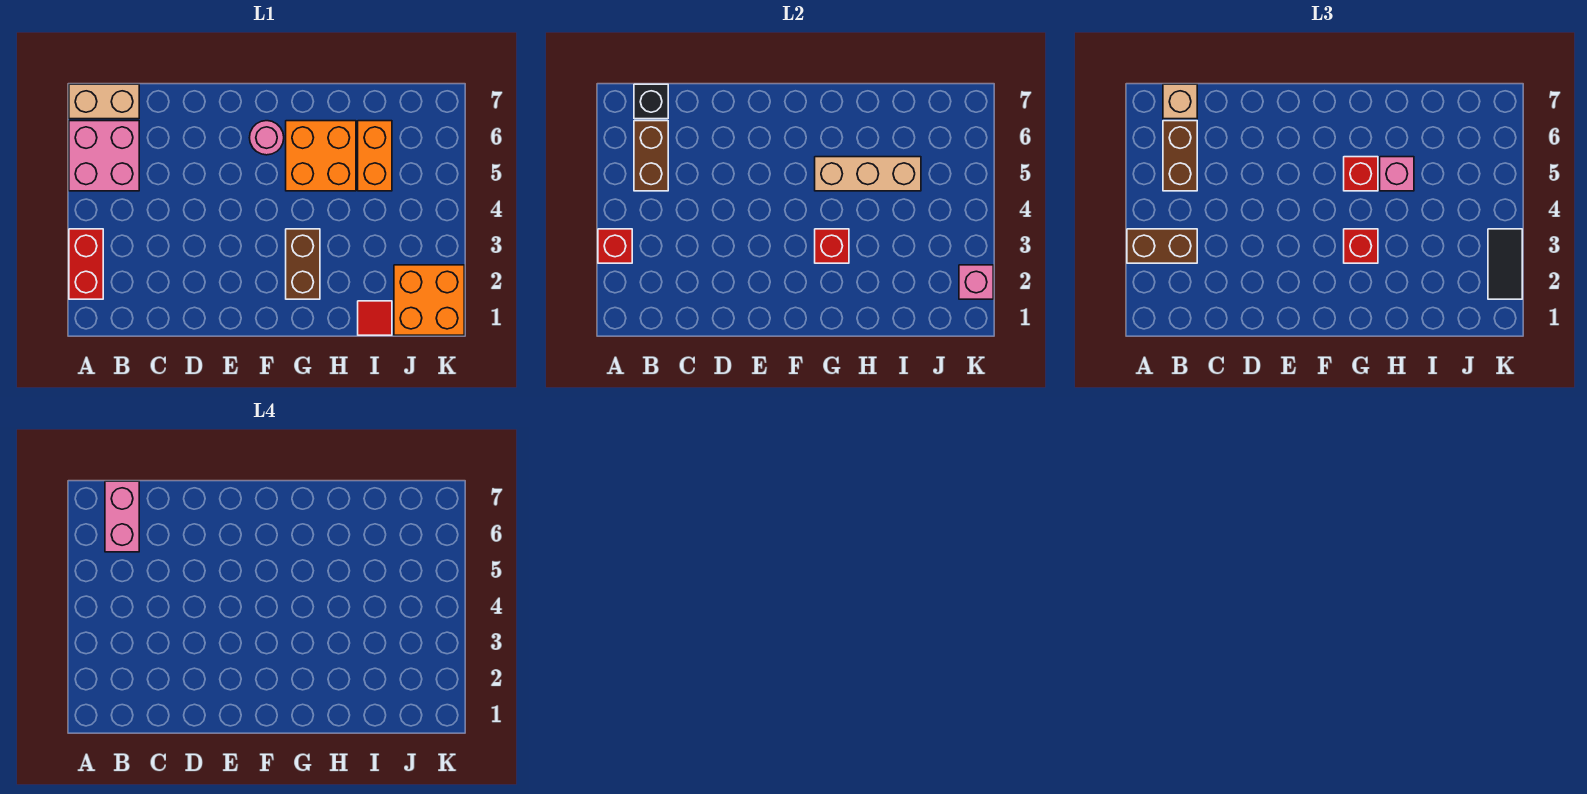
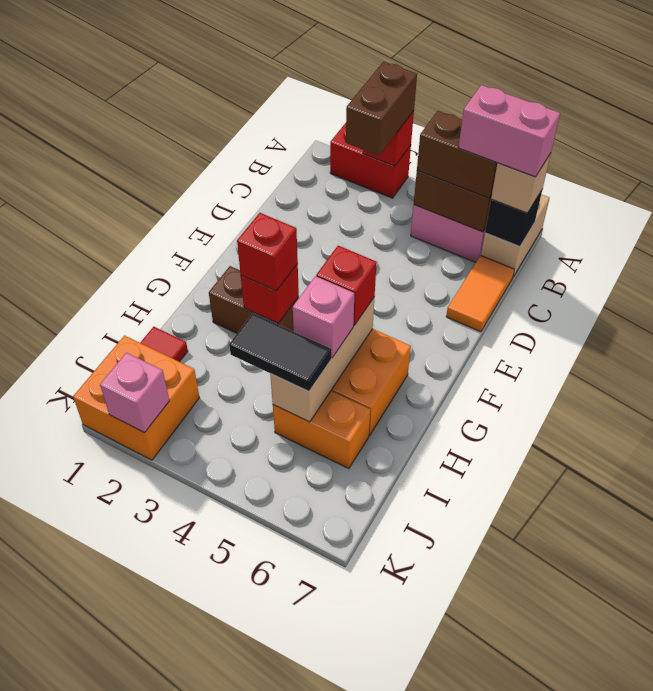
none -> orange tile C7:D7 level 1
pink round brick F6 level 1 -> none
black tile K2:K3 level 3 -> black tile I4:I5 level 3

